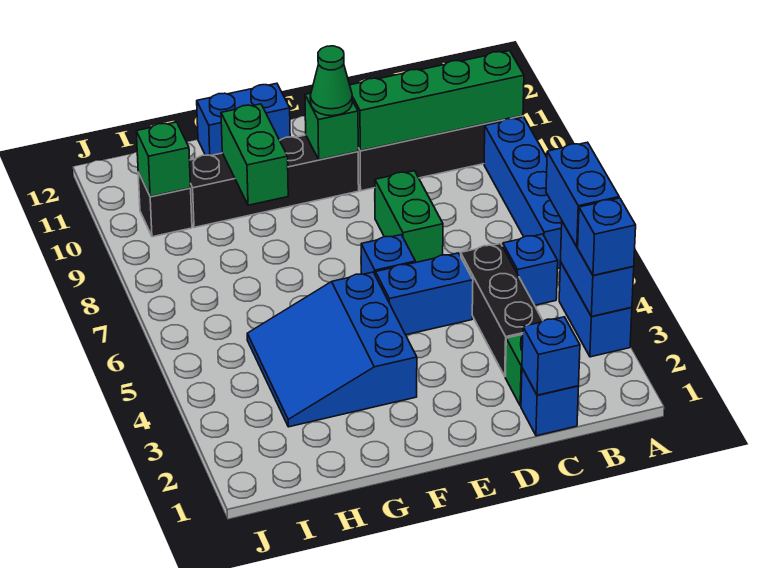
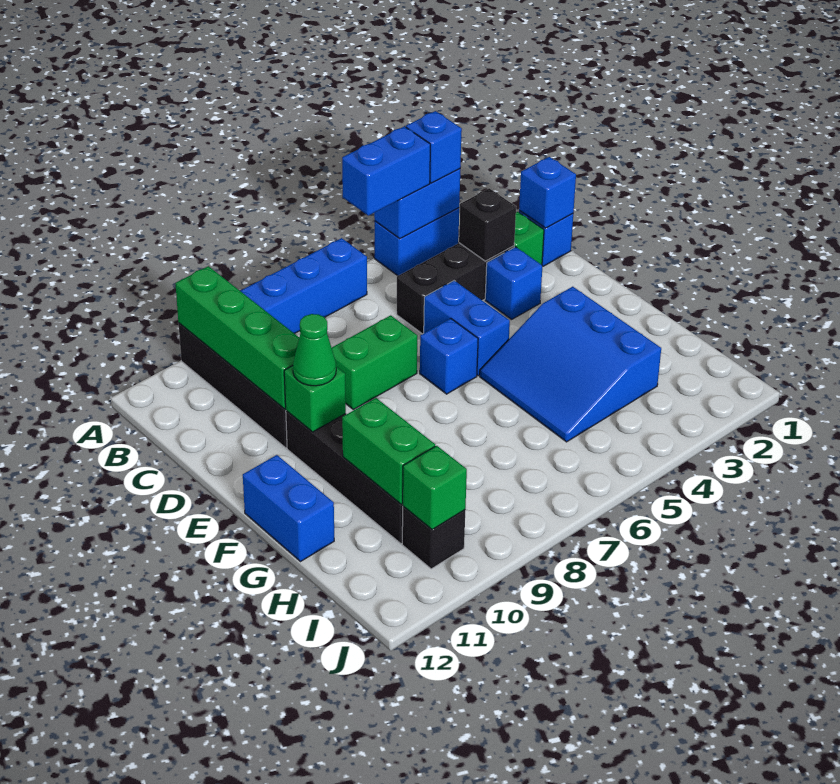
blue brick B5 level 1 -> blue brick D3 level 1
none -> black brick C3 level 2
blue slope F3:H5 level 1 top F -> blue slope F3:H5 level 1 top 3
green brick G9:G10 level 2 -> green brick G10:H10 level 2

